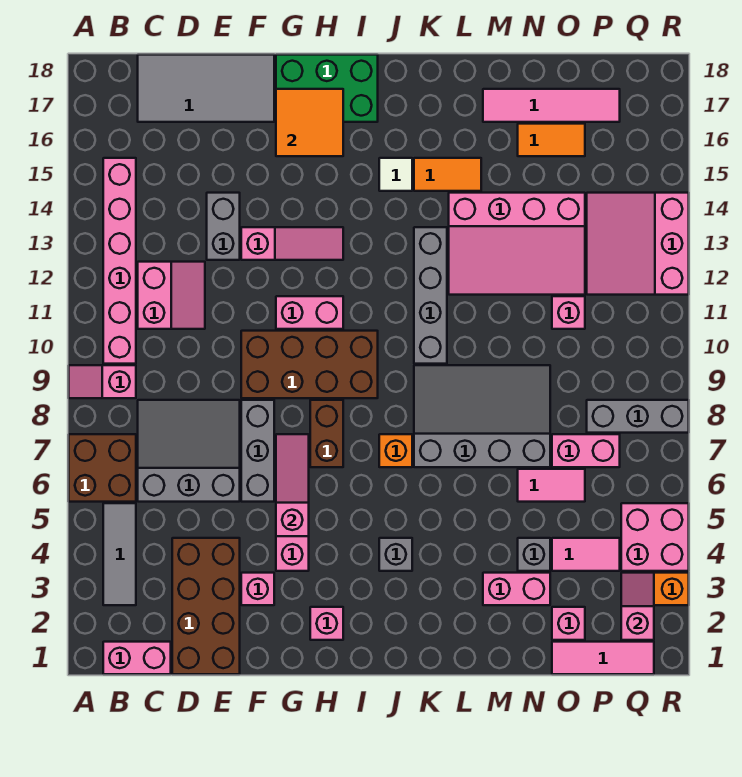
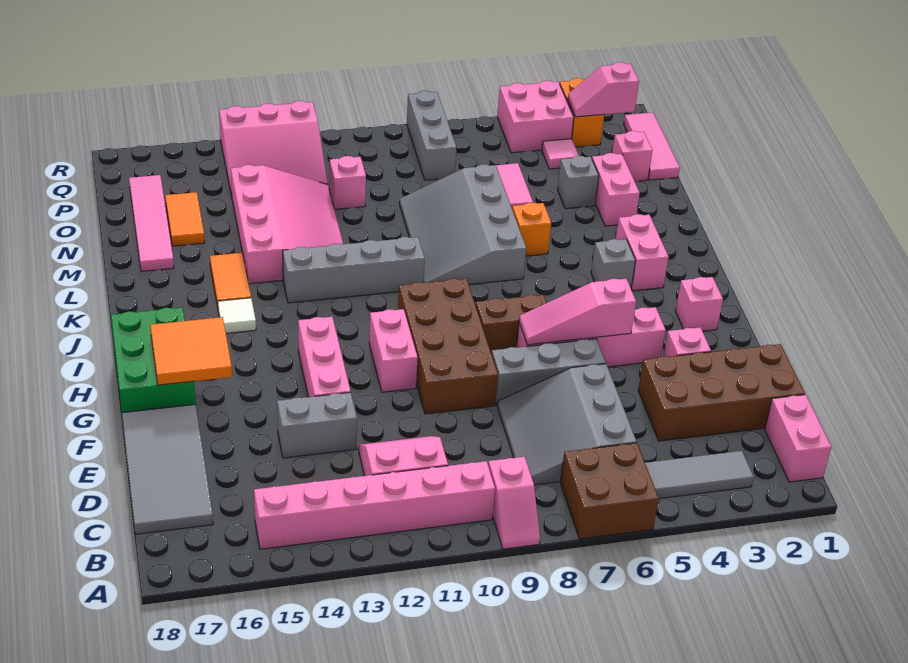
pink slope F13:H13 level 1 top F -> pink brick F13:H13 level 1
orange brick J7 level 1 -> orange brick L6 level 1
pink tile O4:P4 level 1 -> pink tile P4 level 1
pink brick O7:P7 level 1 -> pink brick J3:K3 level 1

